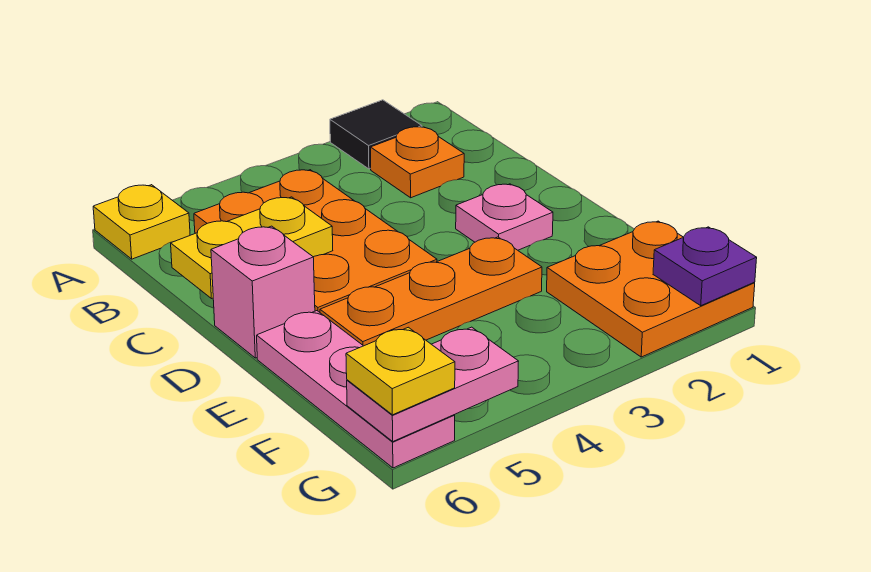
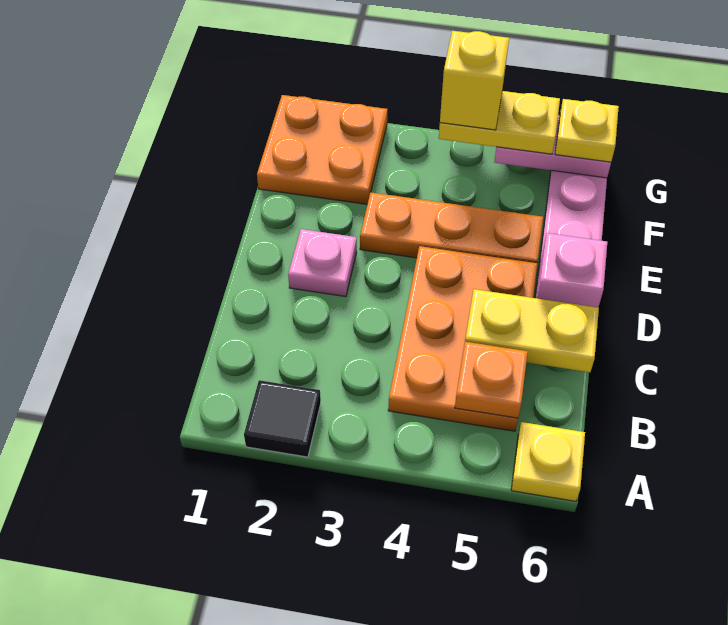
orange plate B2 level 1 -> orange plate B5 level 2
purple plate G1 level 2 -> none
none -> yellow plate G4:G5 level 3
none -> yellow brick G4 level 4

